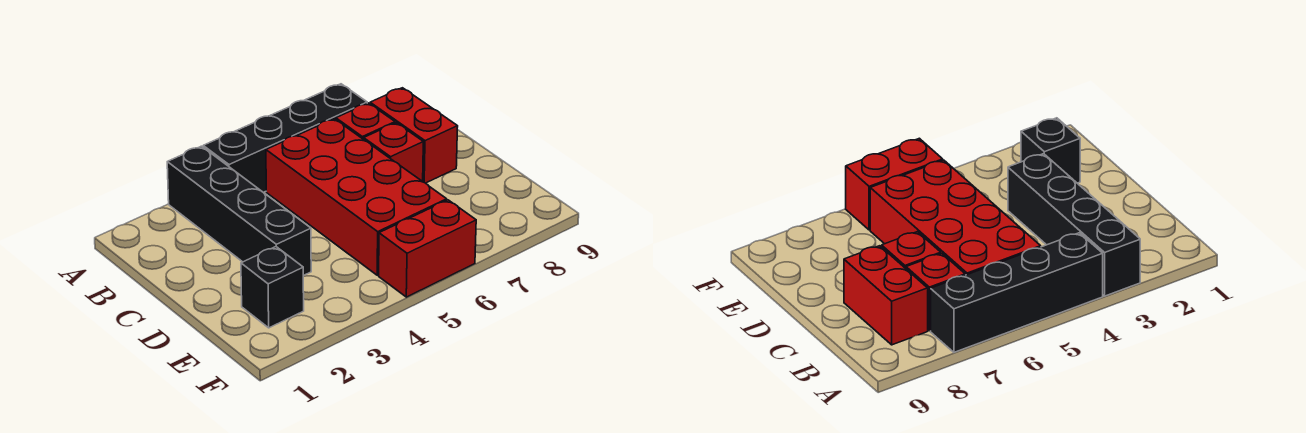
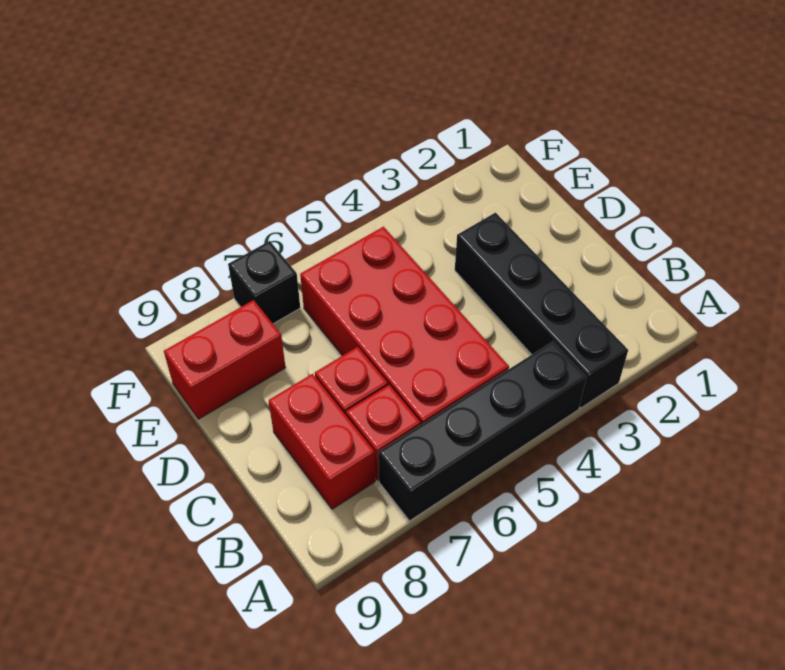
black brick E2 level 1 -> black brick F7 level 1
red brick F5:F6 level 1 -> red brick E8:E9 level 1

